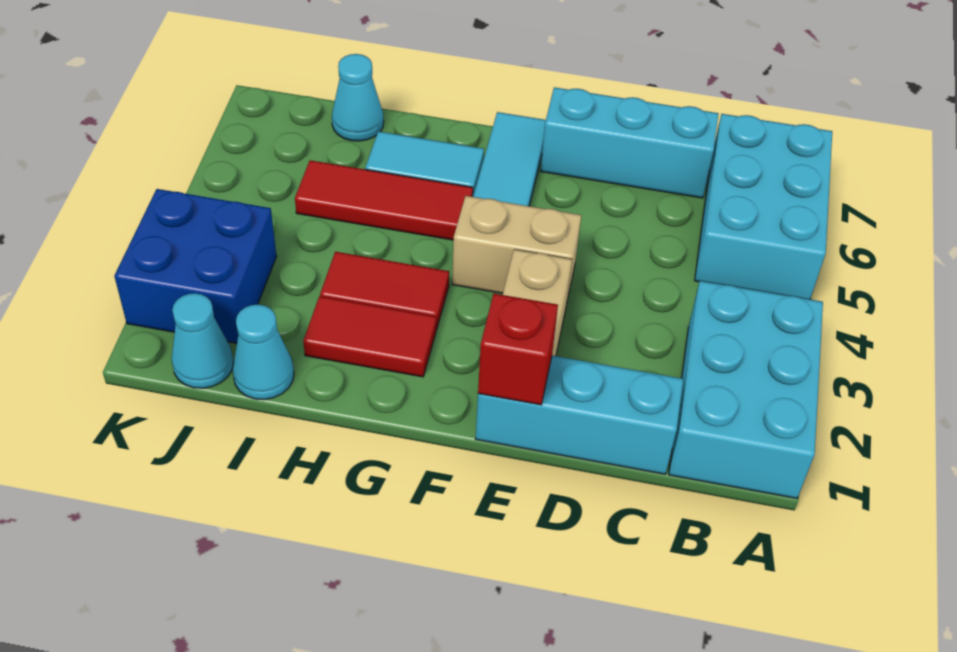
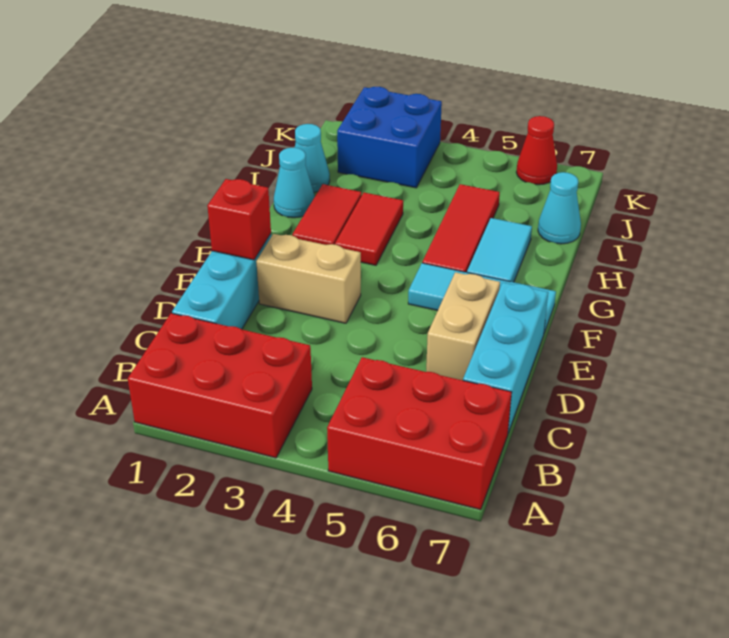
cyan brick A1:B3 level 1 -> red brick A1:B3 level 1
cyan brick A5:B7 level 1 -> red brick A5:B7 level 1
tan brick E4:F4 level 1 -> tan brick D6:E6 level 1
cyan cone J1 level 1 -> cyan cone H1 level 1
none -> red cone K6 level 1

